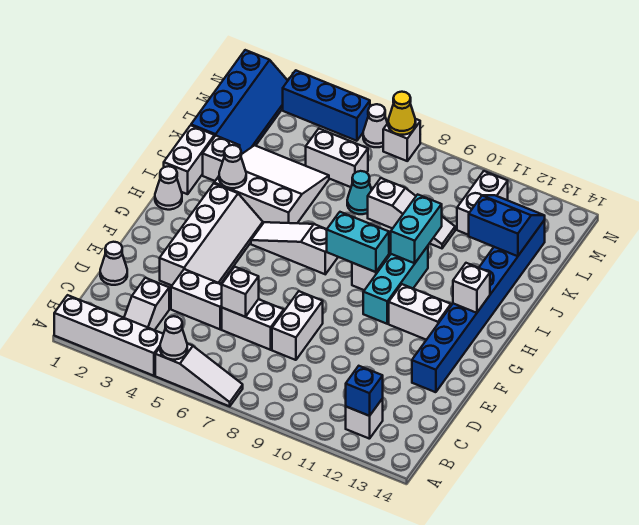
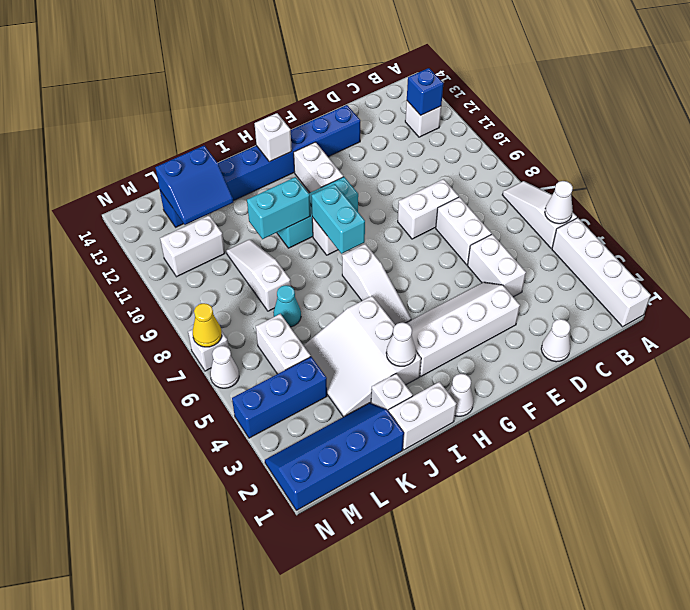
white slope B3:C3 level 1 top C -> none
white brick D6 level 2 -> none
blue slope K12:L13 level 2 top K -> blue slope K12:L13 level 2 top 13
blue brick N3:N5 level 1 -> blue brick L4:N4 level 1

